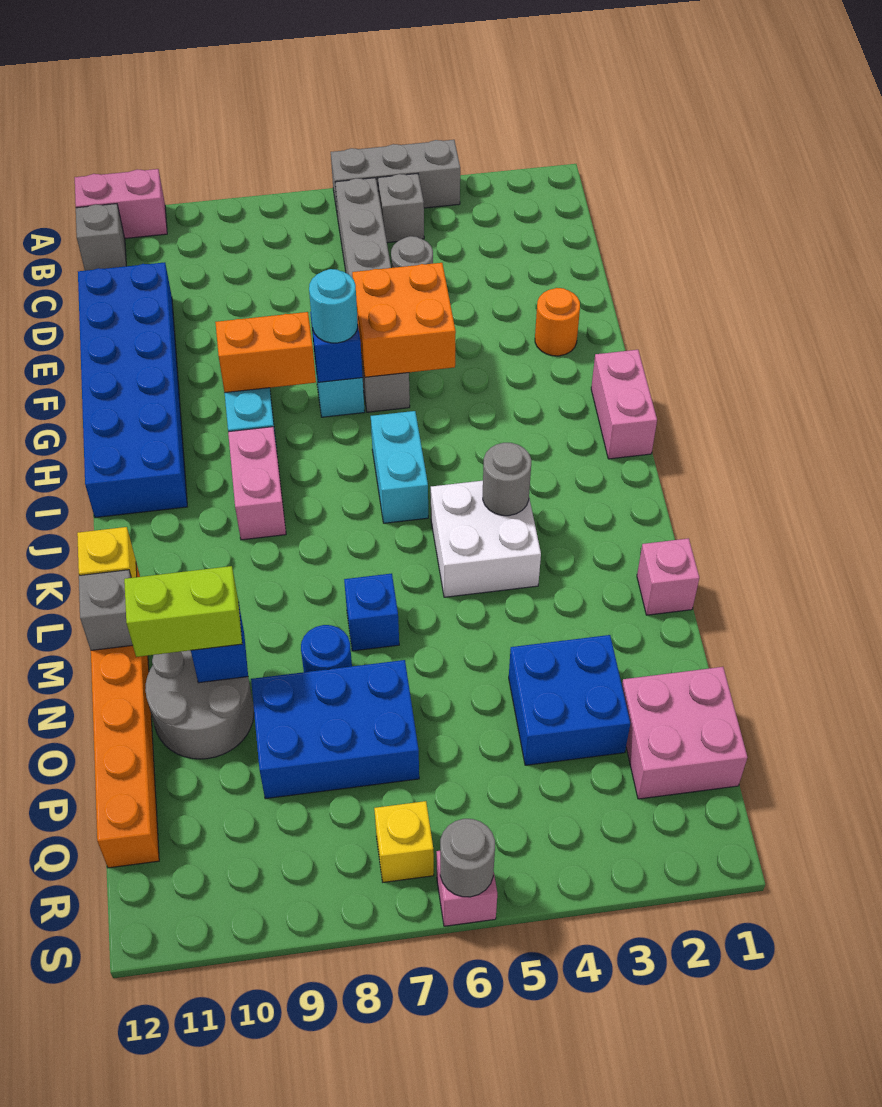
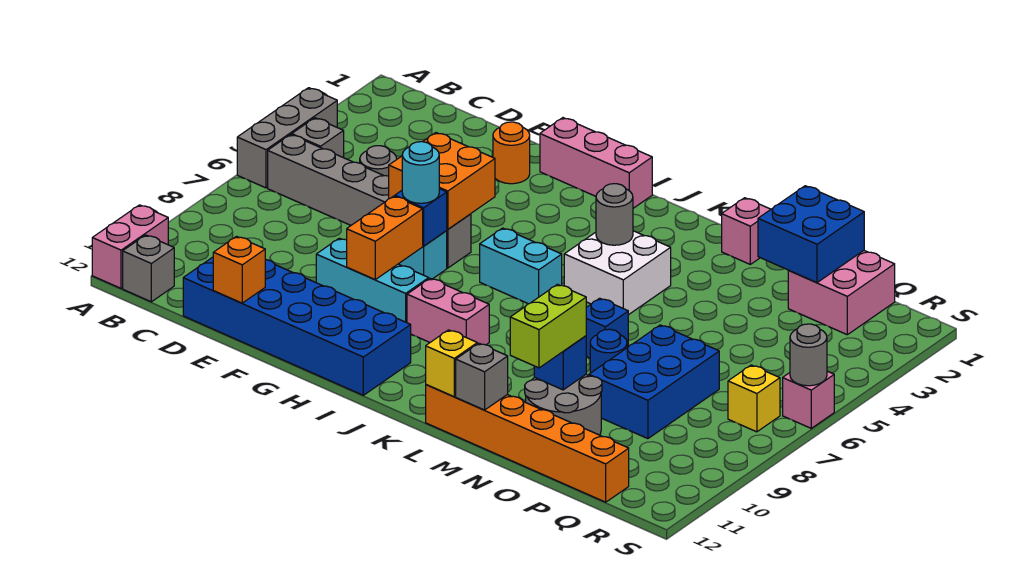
none -> orange brick E12 level 2
pink brick H1:I1 level 1 -> pink brick G1:I1 level 1
blue brick O3:P4 level 1 -> blue brick O1:P2 level 2

